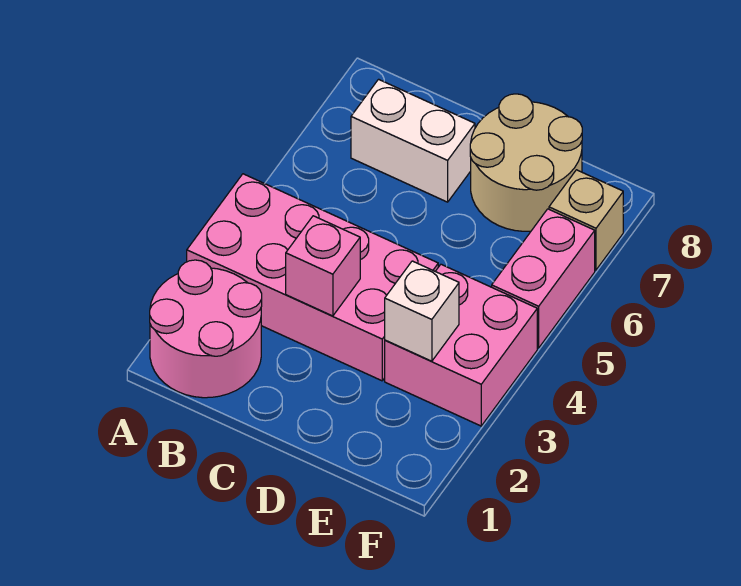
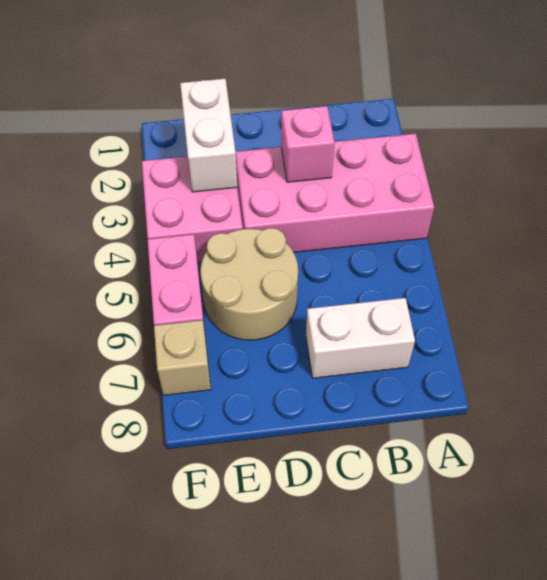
pink round brick A1:B2 level 1 -> none
tan round brick D7:E8 level 1 -> tan round brick D5:E6 level 1
white brick E3 level 2 -> white brick E2:E3 level 2

